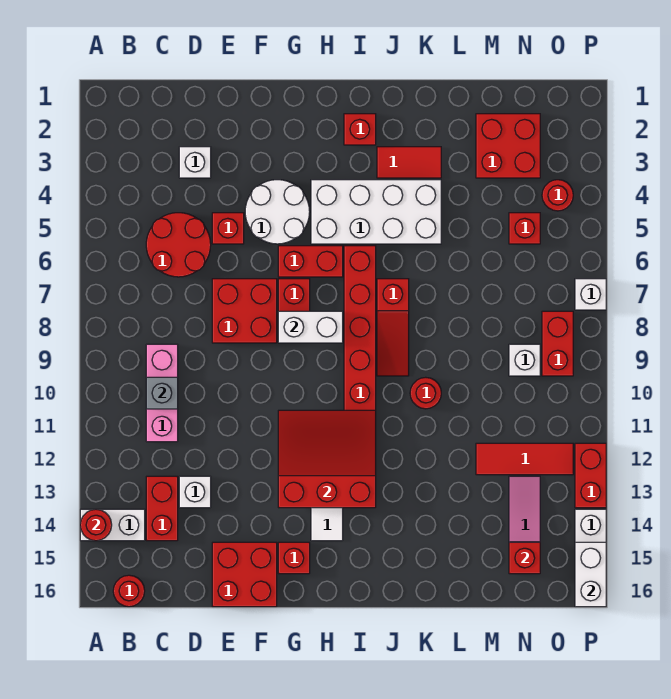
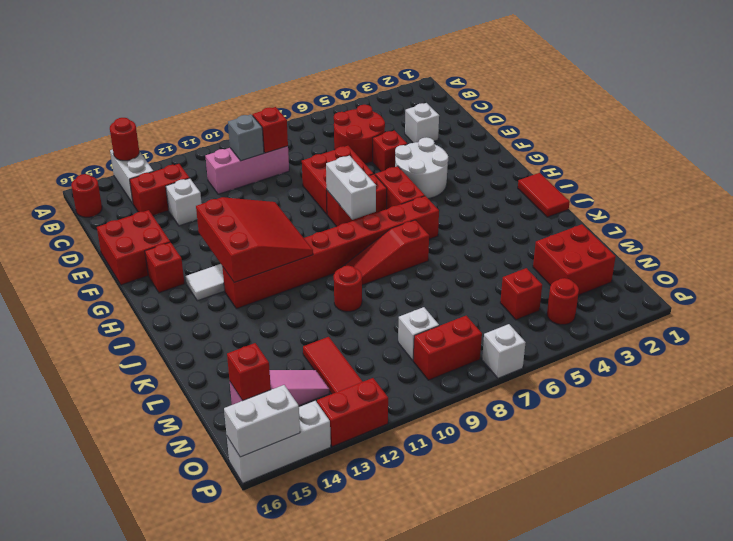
white brick H4:K5 level 1 -> none
red brick I2 level 1 -> red brick C9 level 2
red tile J3:K3 level 1 -> red tile I1:J1 level 1

